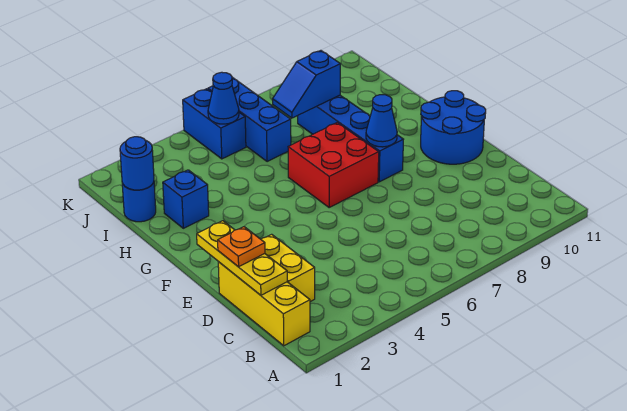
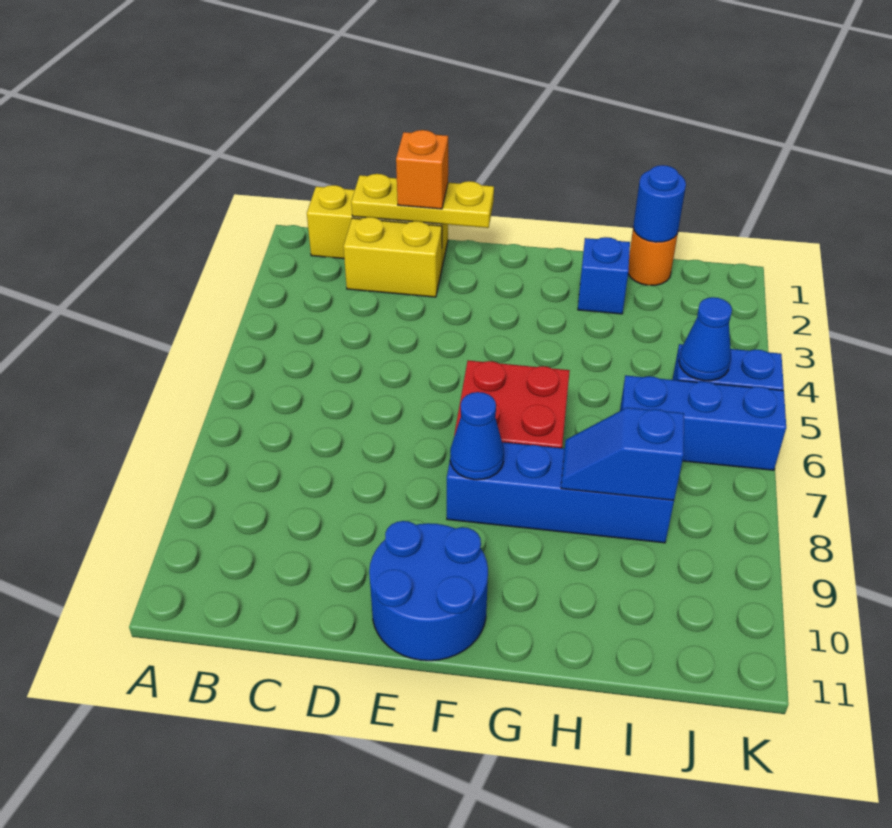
orange plate D1 level 3 -> orange brick D1 level 3
blue round brick I1 level 1 -> orange round brick I1 level 1
blue slope I7:I8 level 2 top 8 -> blue slope H8:I8 level 2 top I

